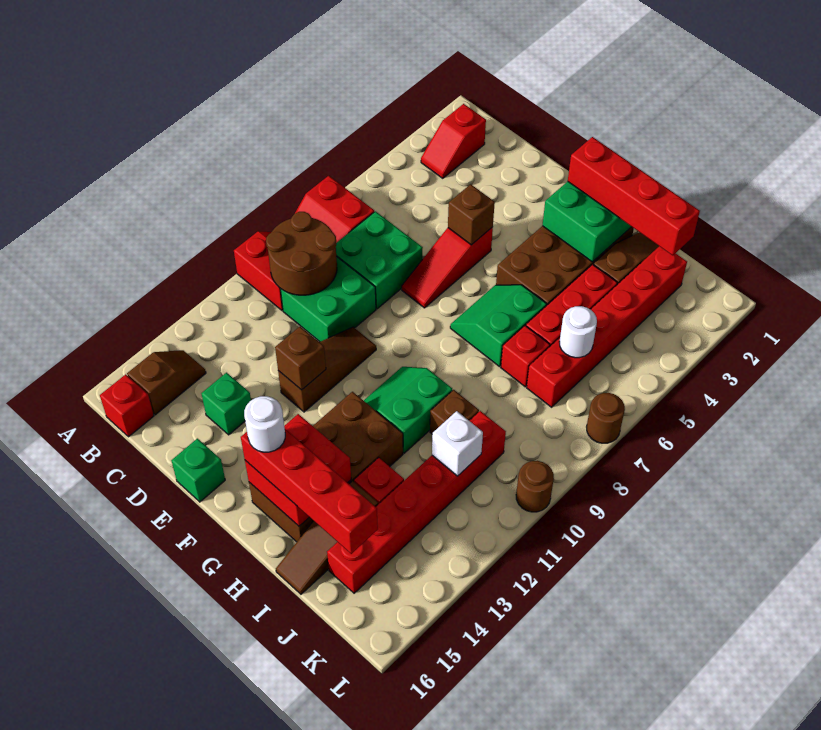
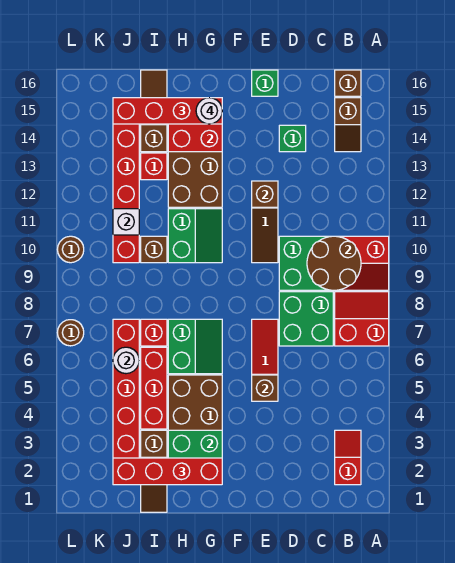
red brick B16 level 1 -> brown brick B16 level 1

